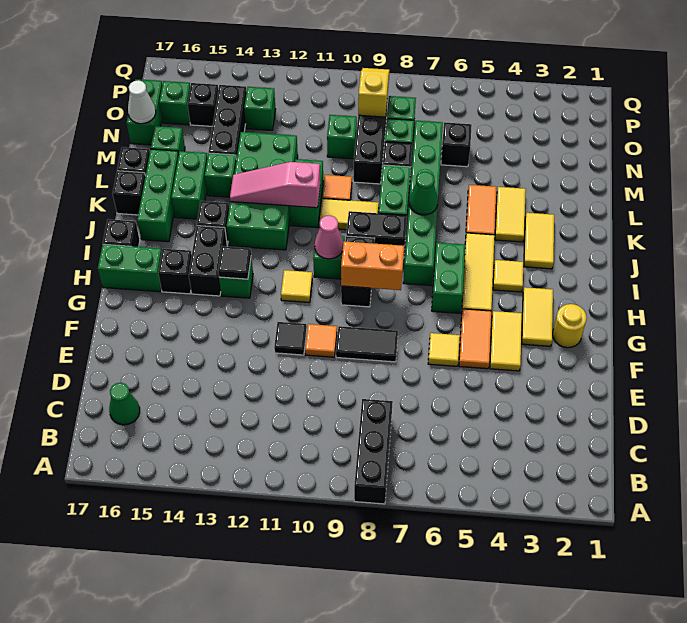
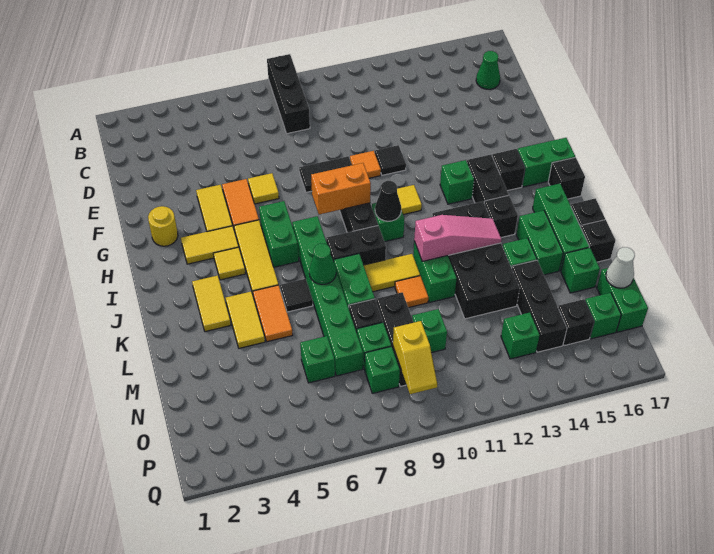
yellow tile G3:H3 level 1 -> yellow tile H3:H4 level 1
black tile H13 level 2 -> black tile K6 level 1
pink cone I10 level 2 -> black cone I10 level 2
green brick J12:M13 level 1 -> black brick J12:M13 level 1
black brick N6 level 1 -> green brick N6 level 1

